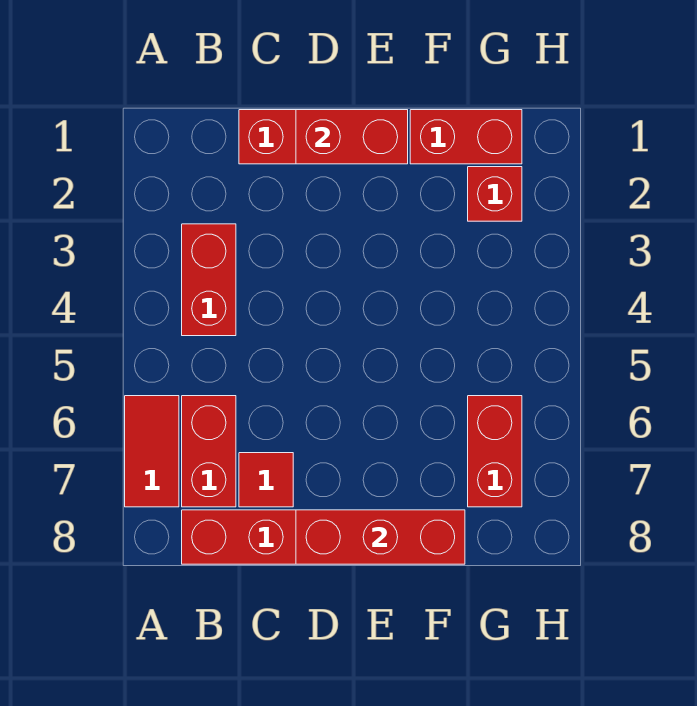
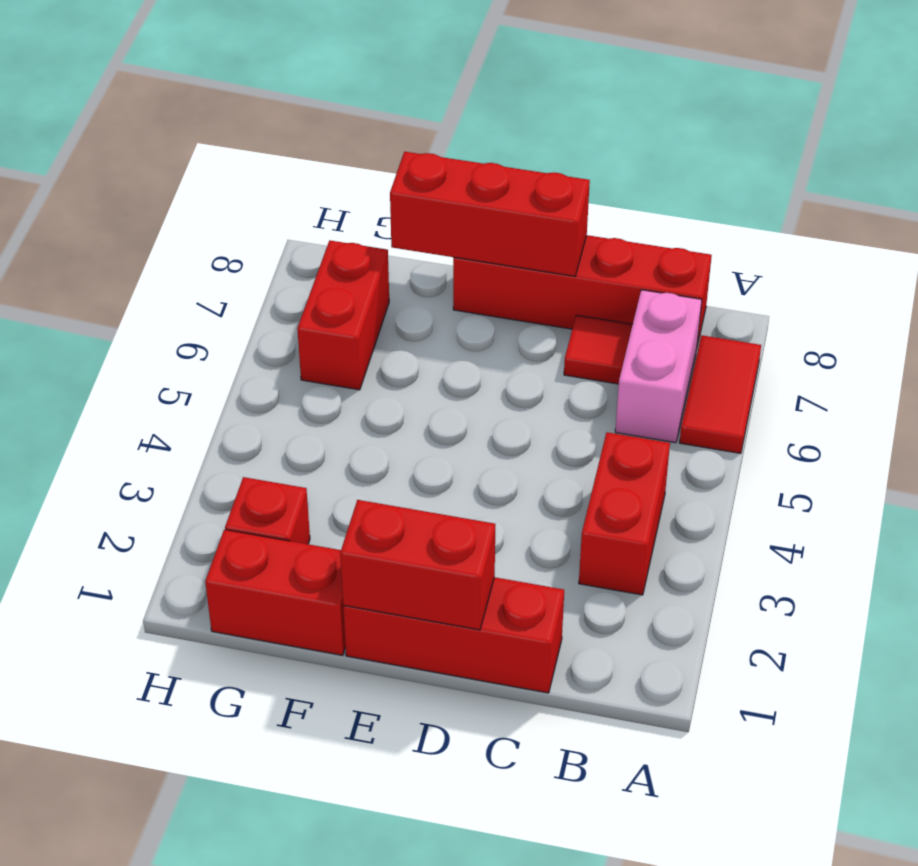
red brick B6:B7 level 1 -> pink brick B6:B7 level 1

